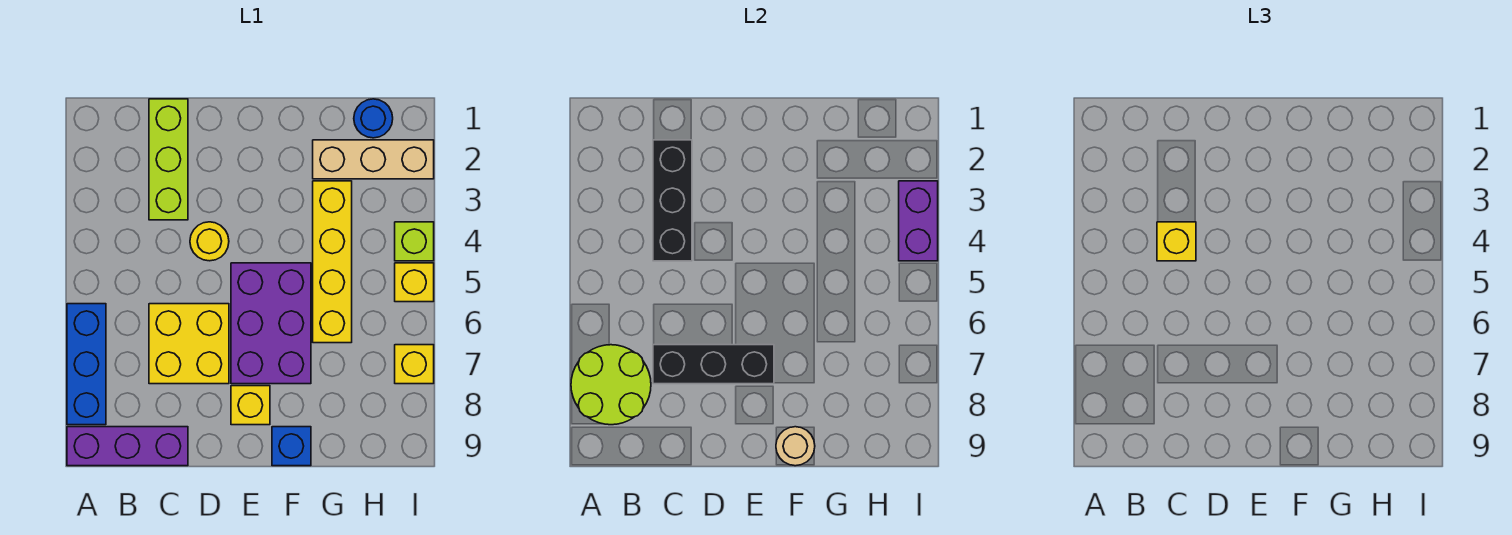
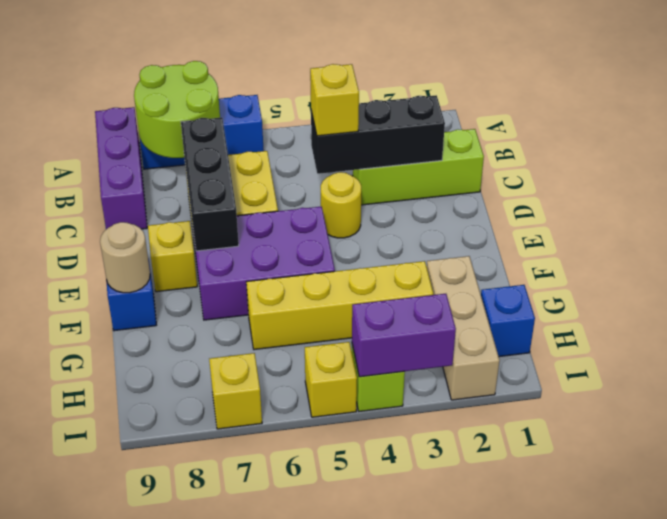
blue round brick H1 level 1 -> blue brick H1 level 1

